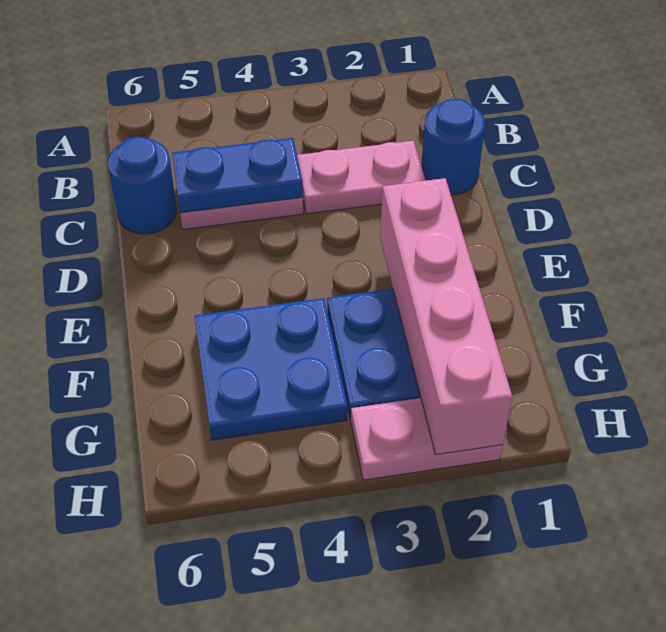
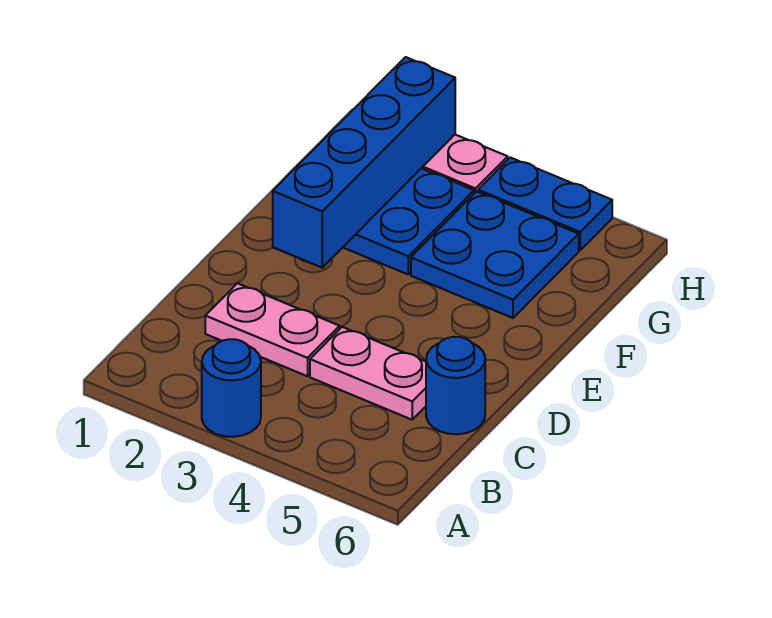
blue round brick C1 level 1 -> blue round brick A3 level 1
blue plate C4:C5 level 2 -> blue plate H4:H5 level 1
pink brick E2:H2 level 2 -> blue brick E2:H2 level 2

